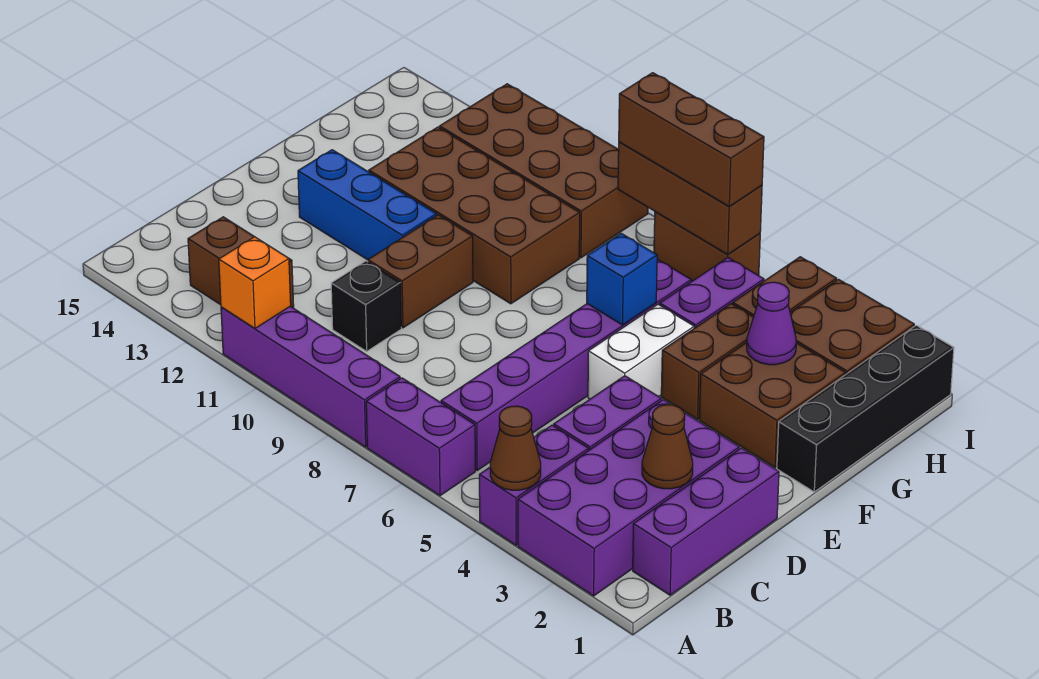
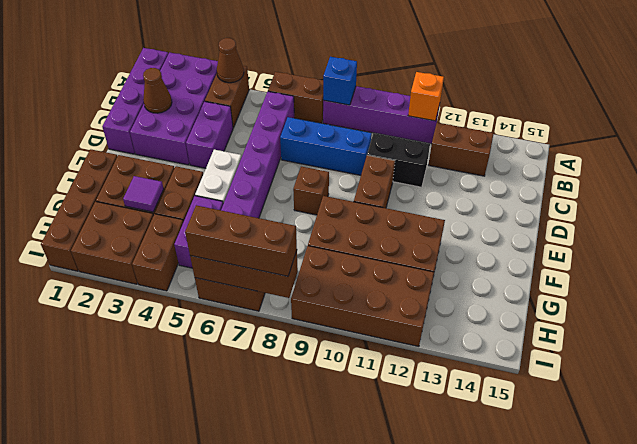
purple brick A4:B4 level 1 -> brown brick A4:B4 level 1
purple brick A6:A7 level 1 -> brown brick A6:A7 level 1
purple brick B1:D1 level 1 -> purple brick A1:D1 level 1
black brick C10 level 1 -> black brick C10:C11 level 1
none -> brown brick E8 level 1
blue brick E11:E13 level 1 -> blue brick C7:C9 level 1
black brick F1:I1 level 1 -> brown brick F1:I1 level 1
blue brick F6 level 2 -> blue brick A8 level 2
purple cone G3 level 2 -> purple tile G3 level 2

